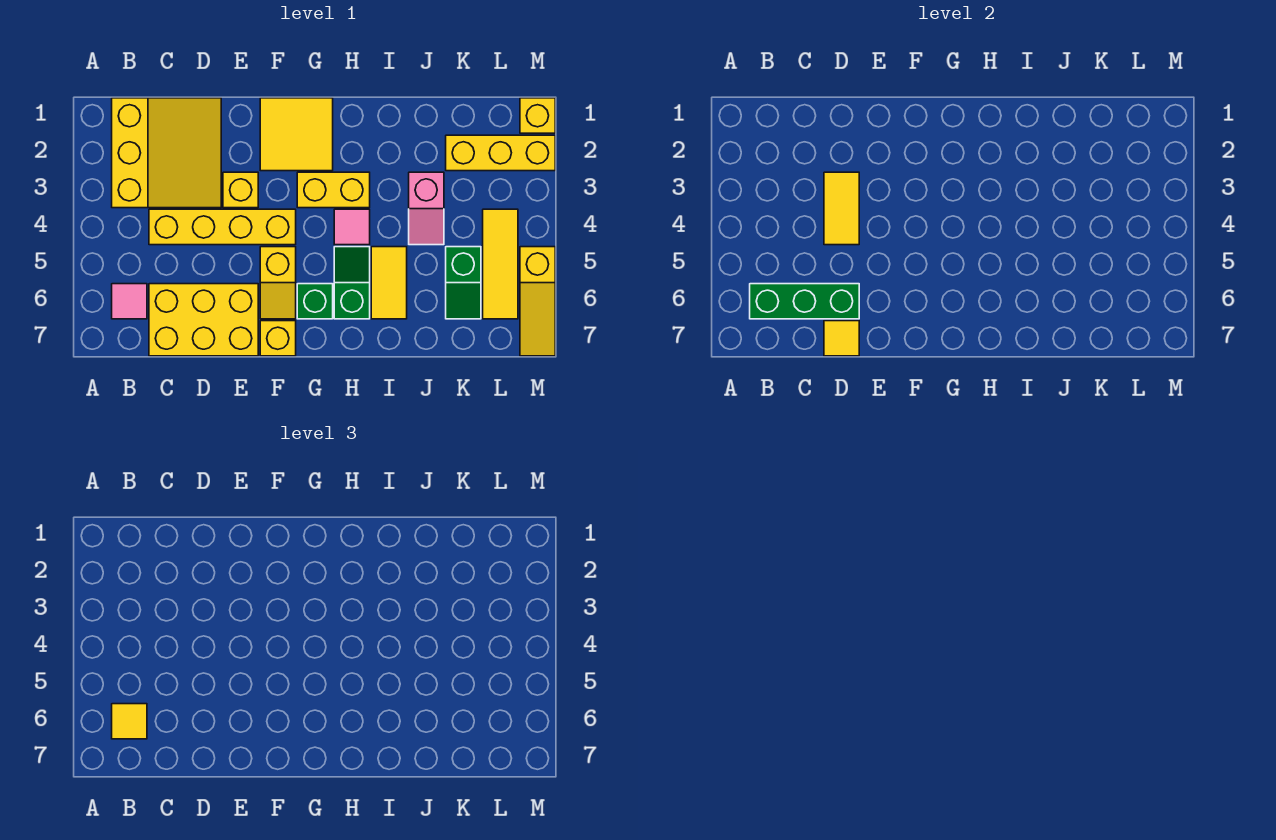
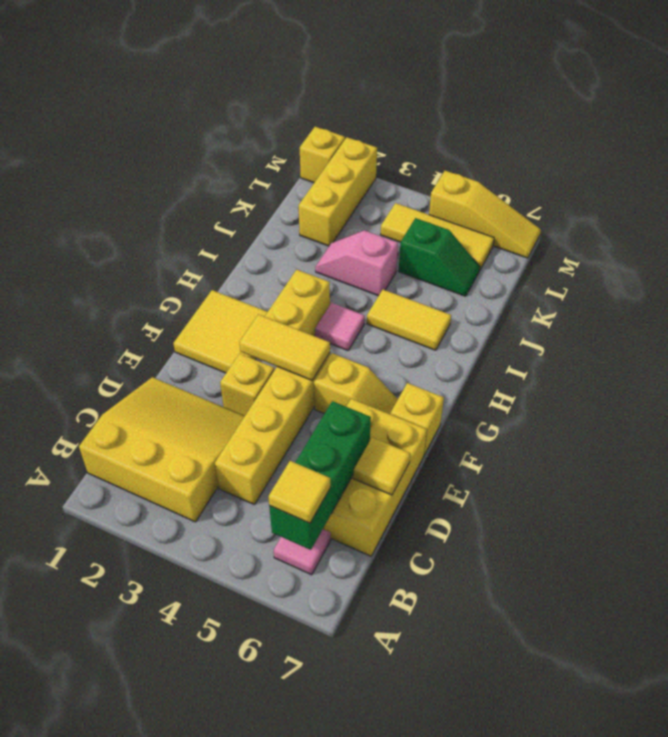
yellow tile D3:D4 level 2 -> yellow tile F3:F4 level 2
green brick G6 level 1 -> none
green slope H5:H6 level 1 top 6 -> none
pink slope J3:J4 level 1 top 3 -> pink slope J3:J4 level 1 top 4

